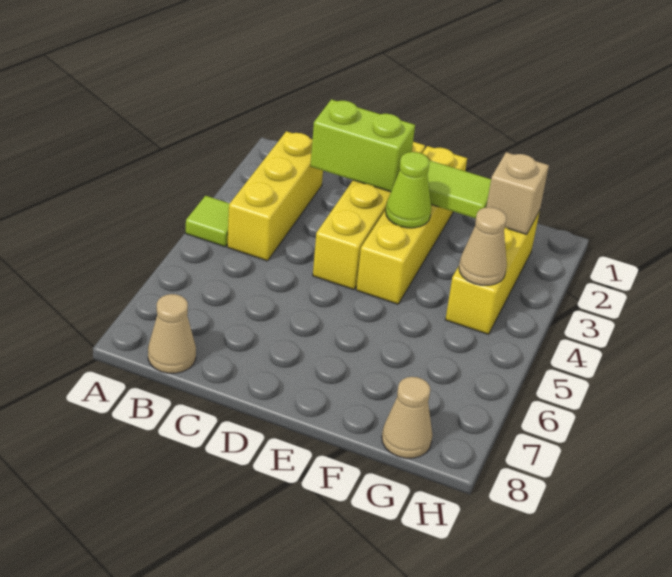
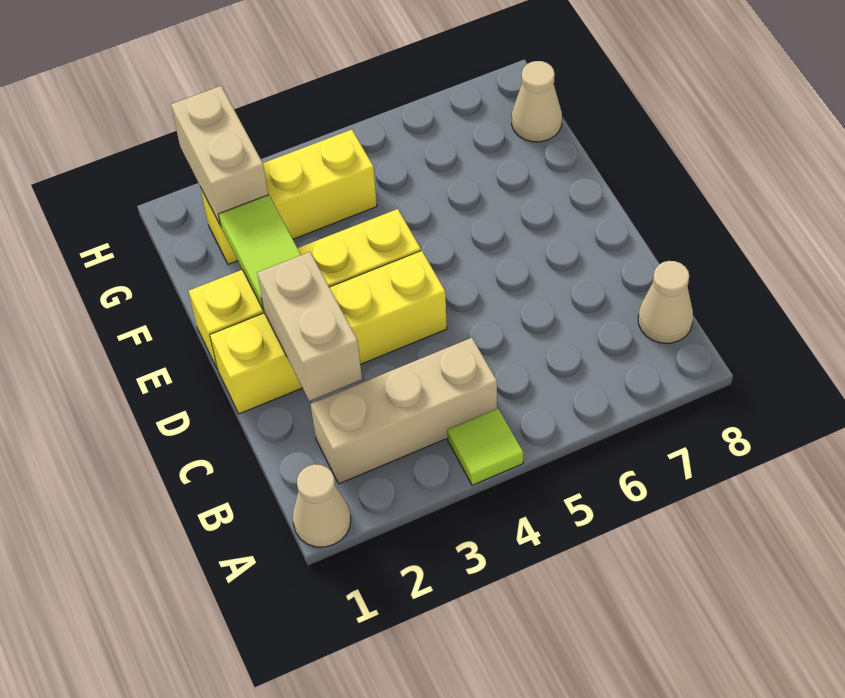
yellow brick B2:B4 level 1 -> tan brick B2:B4 level 1
lime brick C2:D2 level 2 -> tan brick C2:D2 level 2
lime cone E3 level 2 -> none
tan brick G2 level 2 -> tan brick G2:H2 level 2
tan cone G4 level 2 -> tan cone A1 level 1

